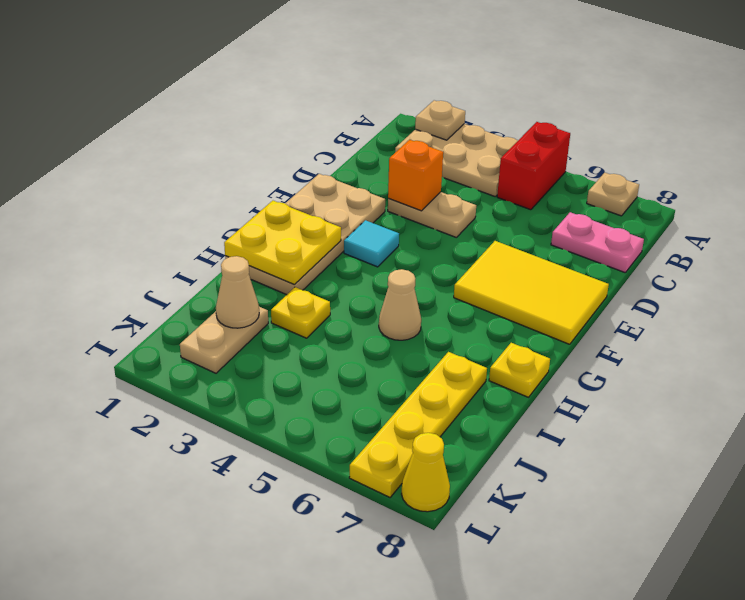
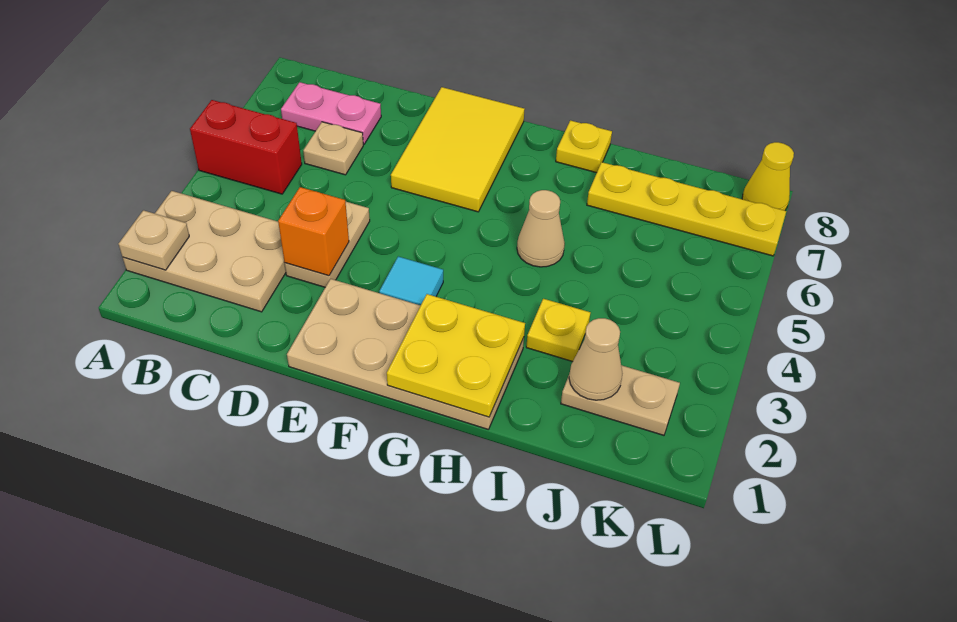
tan plate A2:B4 level 1 -> tan plate A2:C3 level 1
tan plate A7 level 1 -> tan plate C6 level 1
pink plate C7:C8 level 1 -> pink plate B7:C7 level 1

